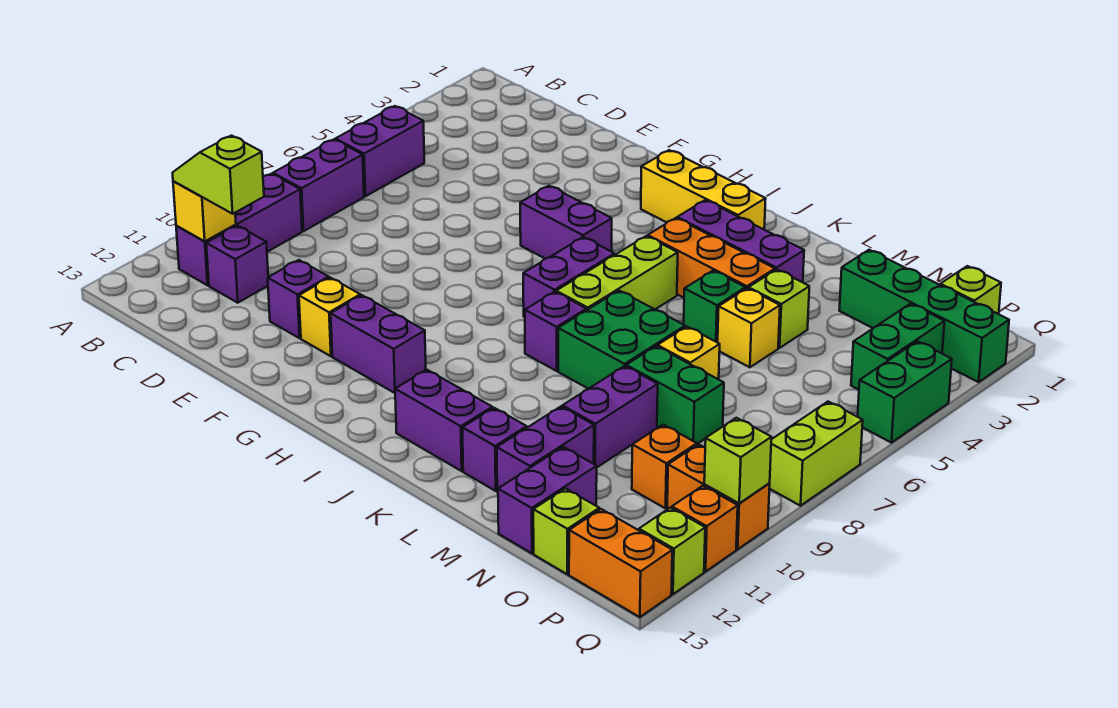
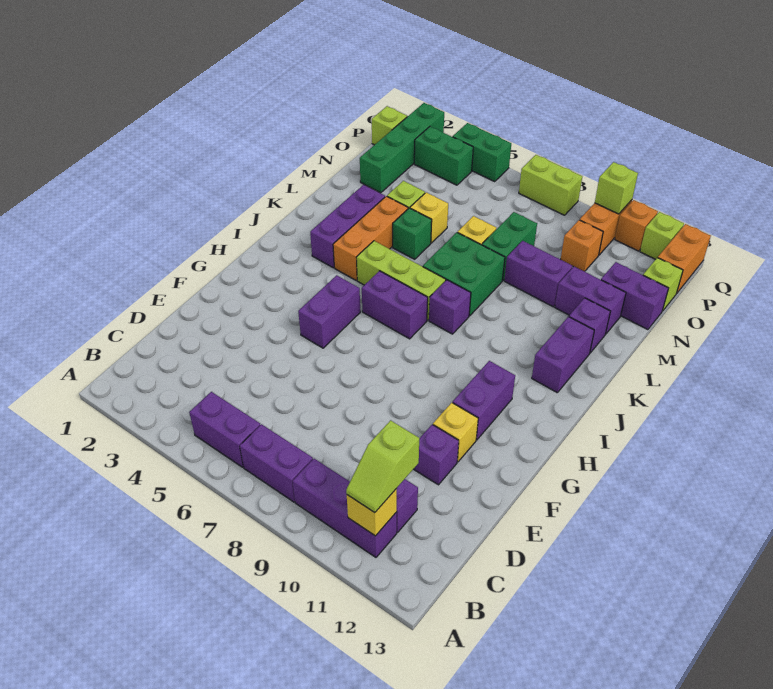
yellow brick H2:J2 level 1 -> none

